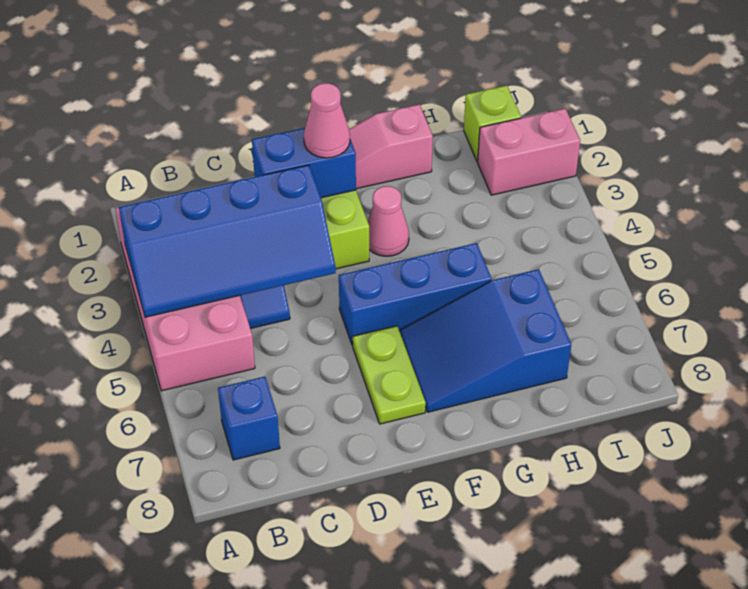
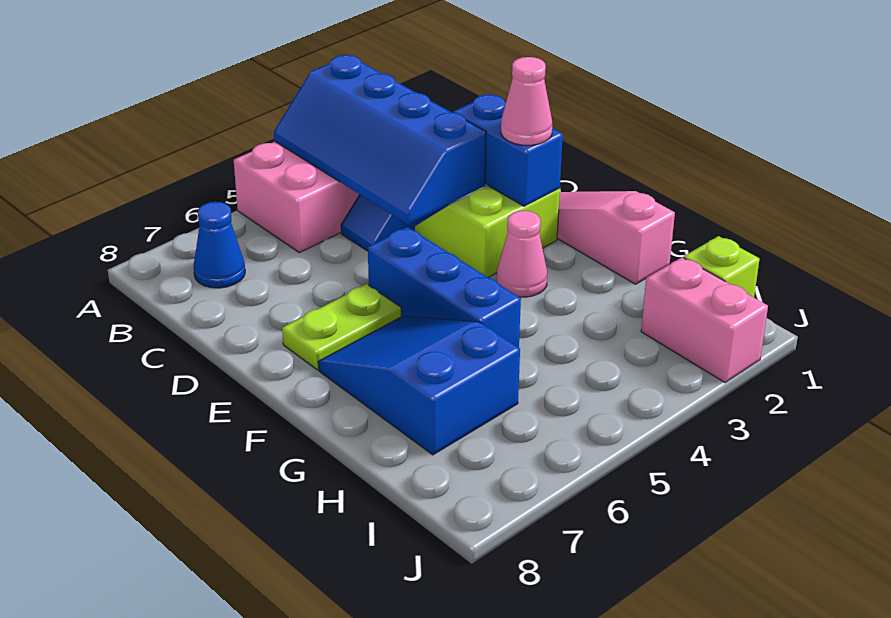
blue brick B7 level 1 -> blue cone B7 level 1

